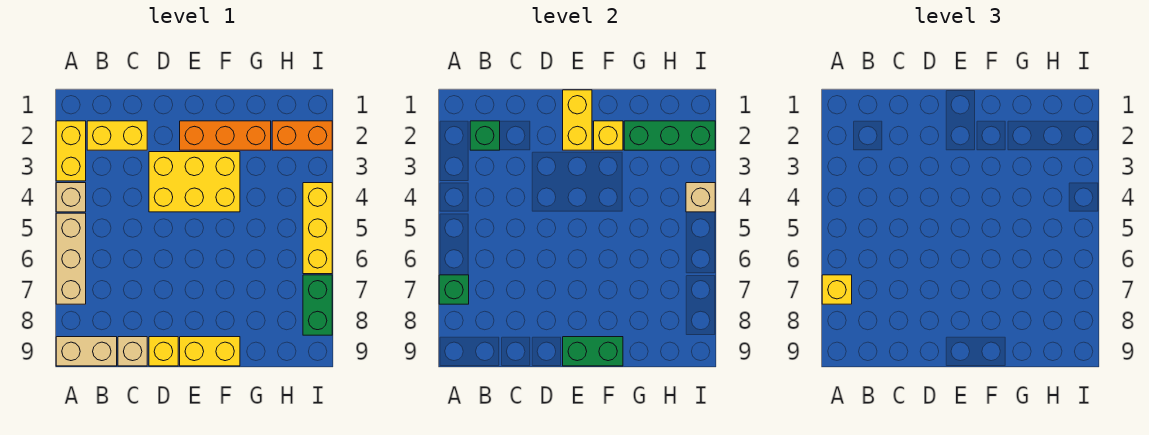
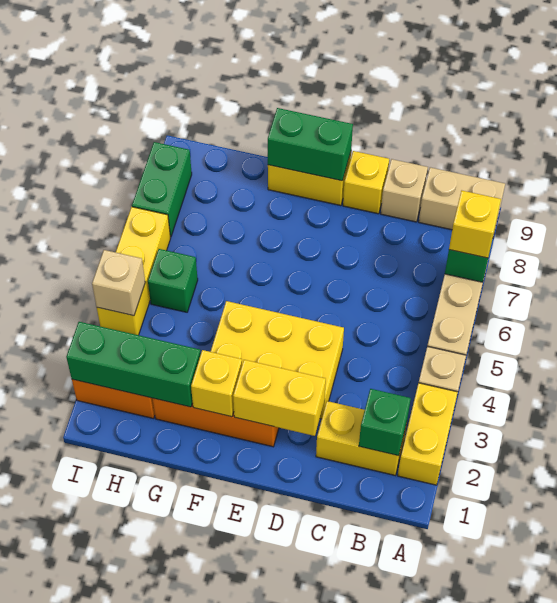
yellow brick E1:E2 level 2 -> yellow brick D2:E2 level 2
none -> green brick H5 level 1

